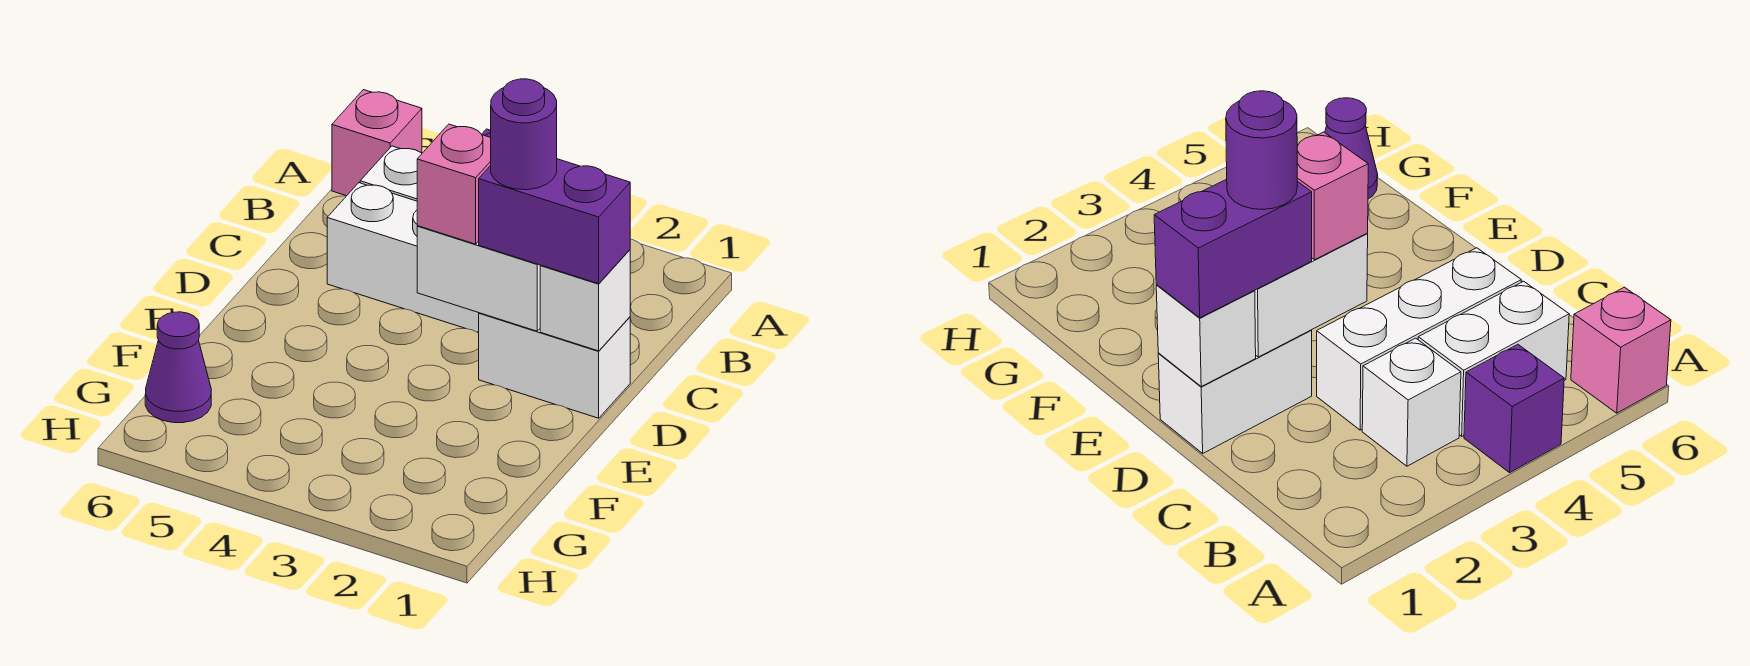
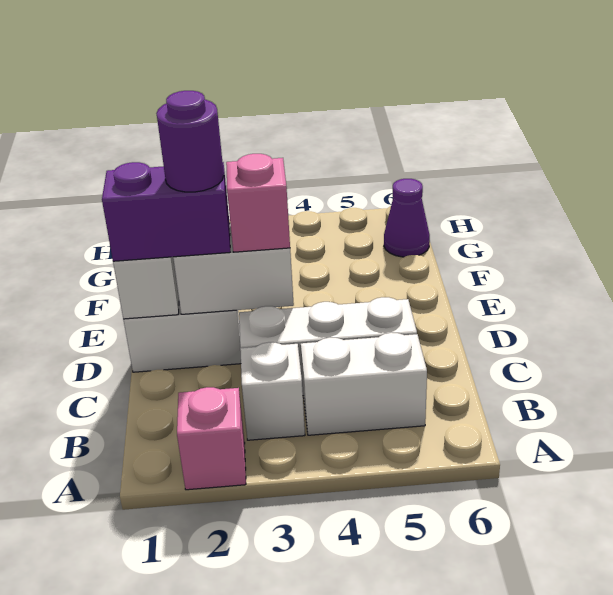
purple brick A4 level 1 -> none
pink brick A6 level 1 -> pink brick A2 level 1

